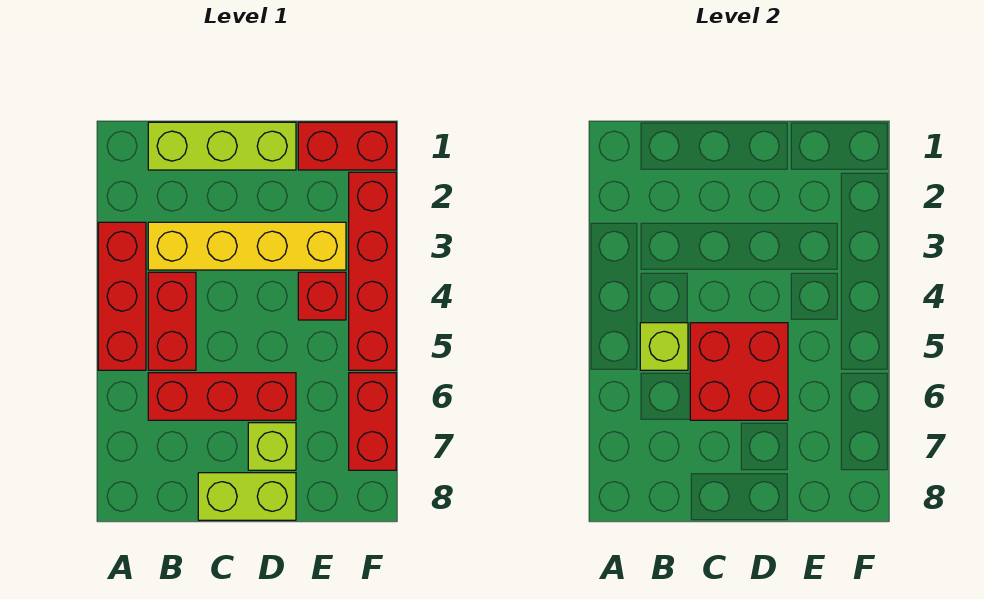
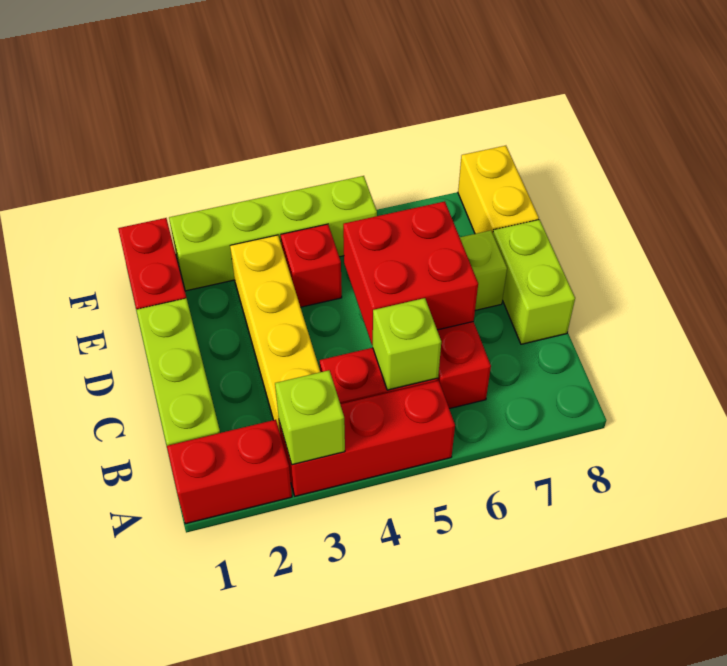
none -> lime brick A3 level 2
none -> yellow brick E8:F8 level 1
red brick F2:F5 level 1 -> lime brick F2:F5 level 1
red brick F6:F7 level 1 -> red brick A1:A2 level 1

